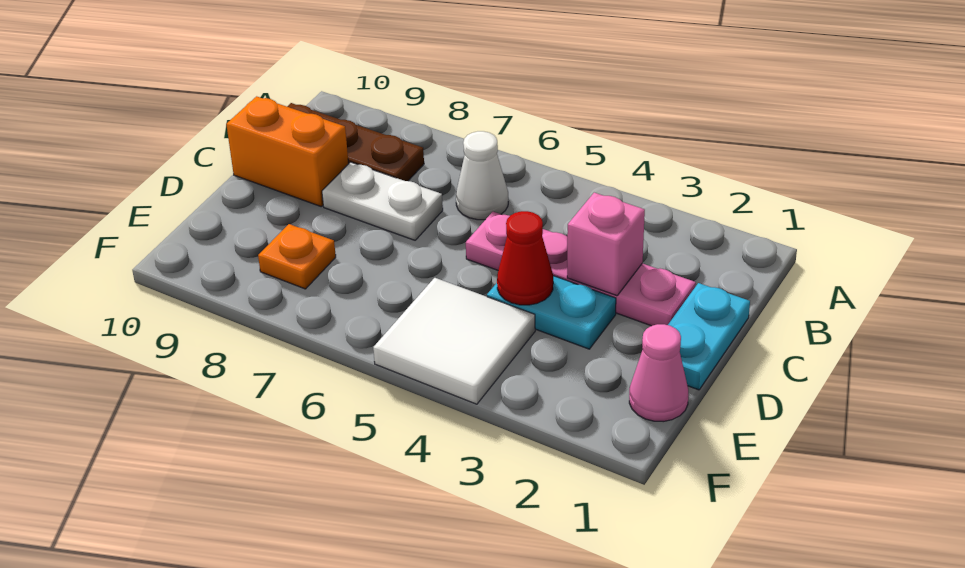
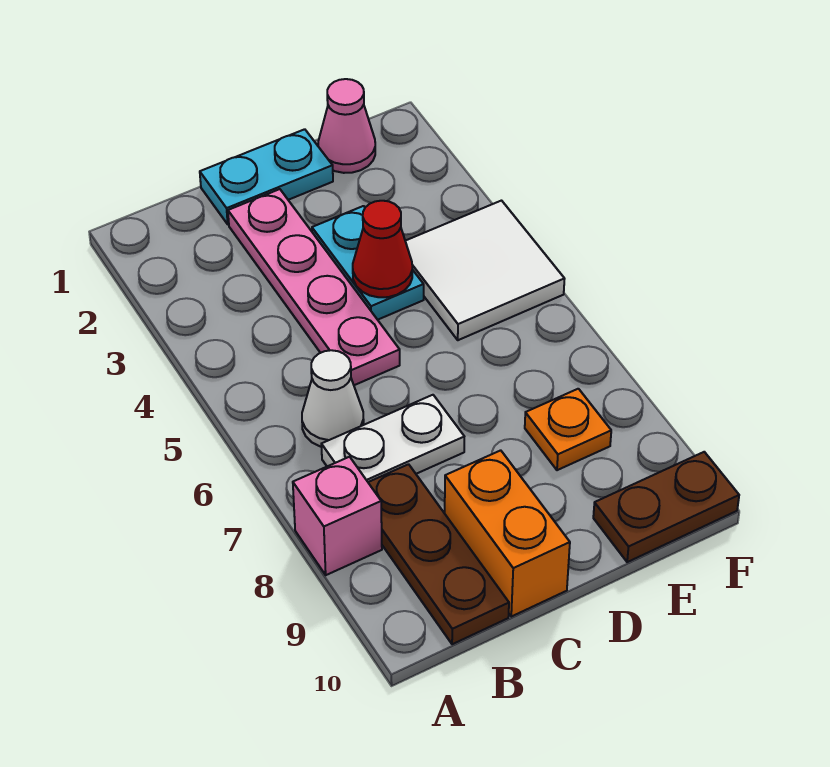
pink brick C3 level 2 -> pink brick A8 level 1
white plate C7:C8 level 1 -> white plate B7:C7 level 1
none -> brown plate E10:F10 level 1

